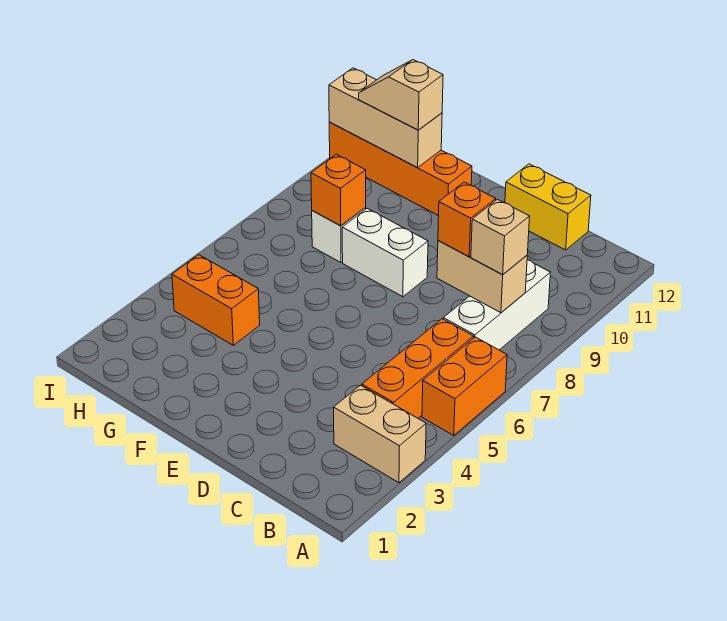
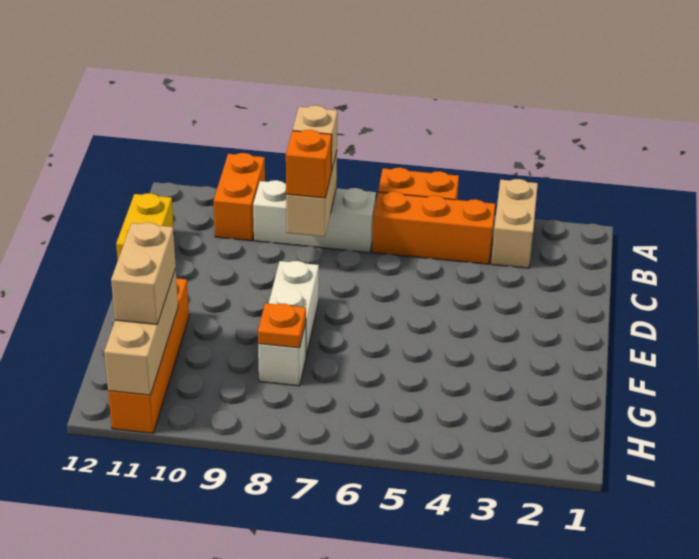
orange brick G4:H4 level 1 -> orange brick A10:B10 level 1
orange brick G8 level 2 -> orange plate G8 level 2
tan slope G11:H11 level 3 top G -> tan brick G11:H11 level 3

